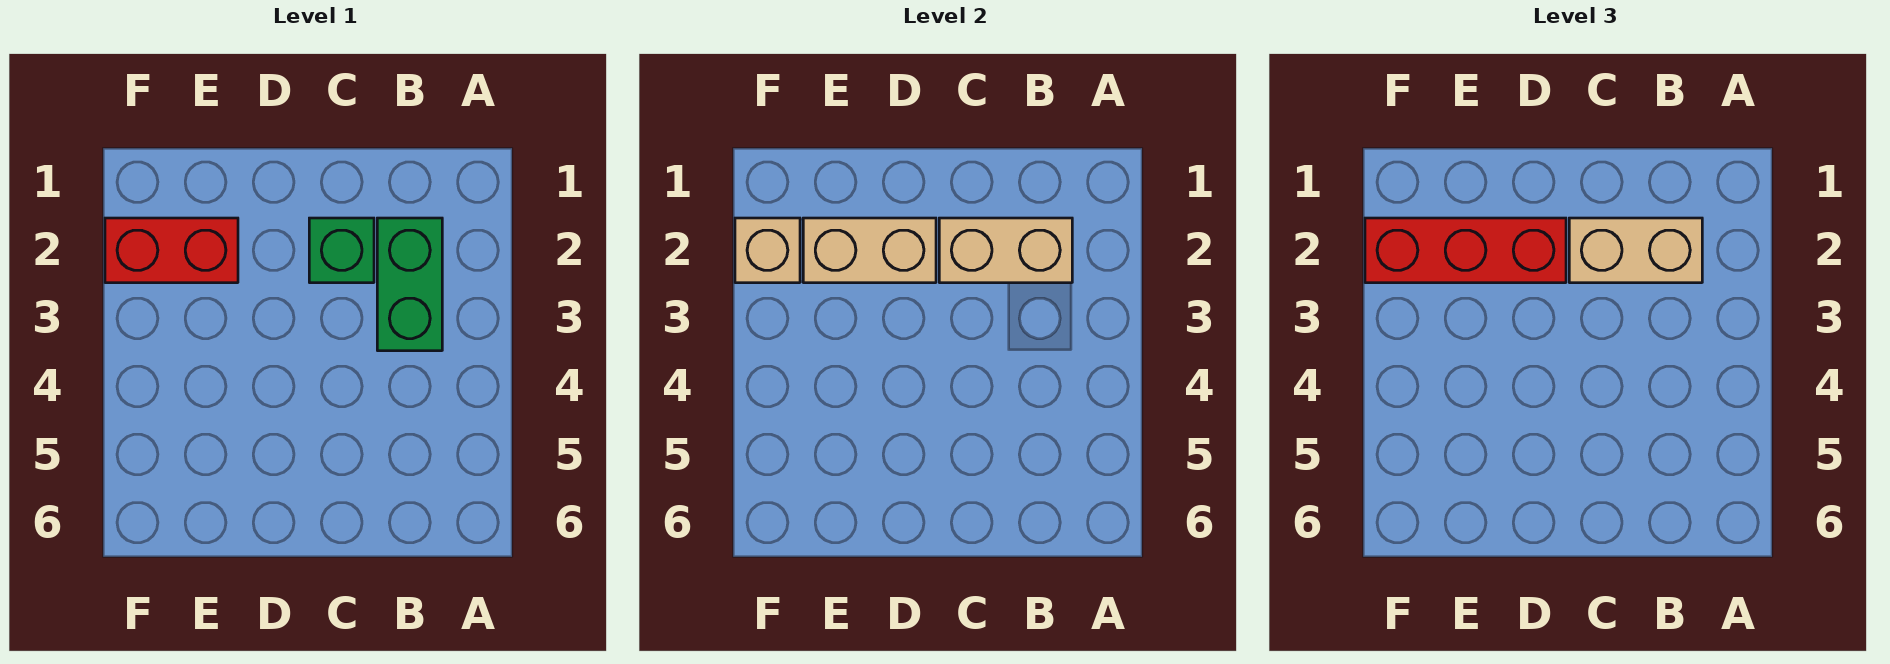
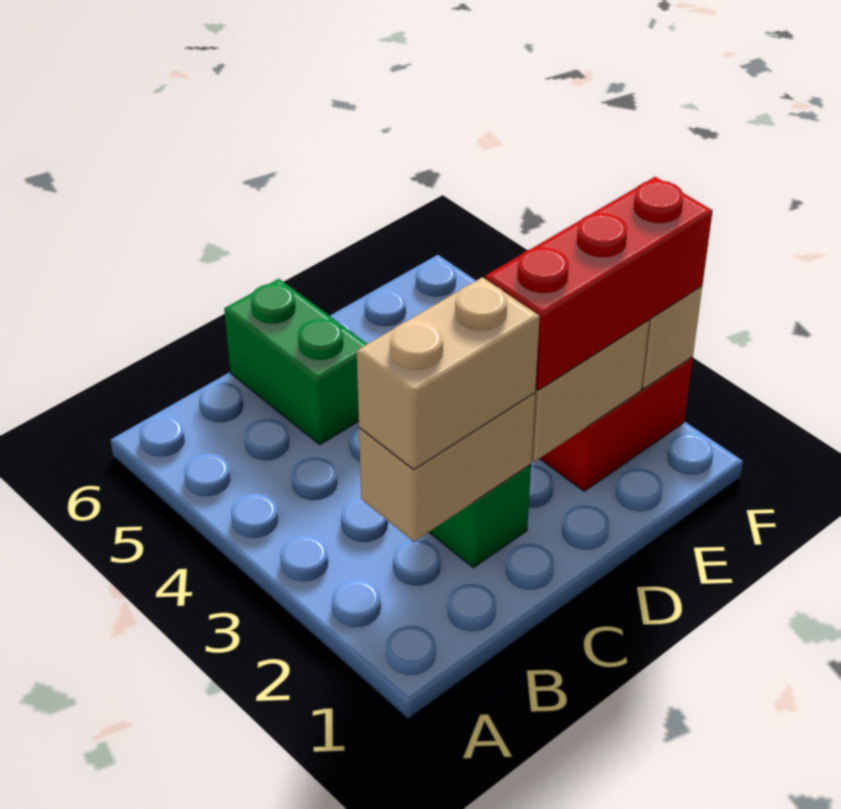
green brick B2:B3 level 1 -> green brick C5:C6 level 1

